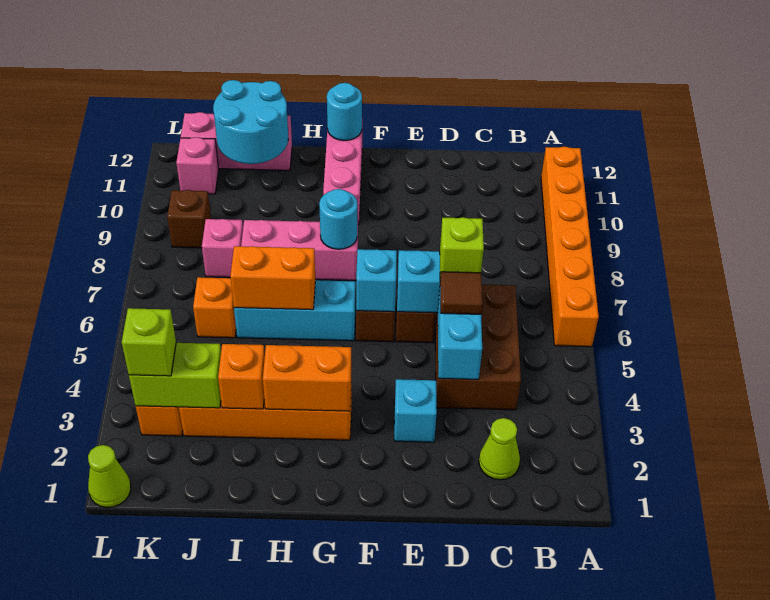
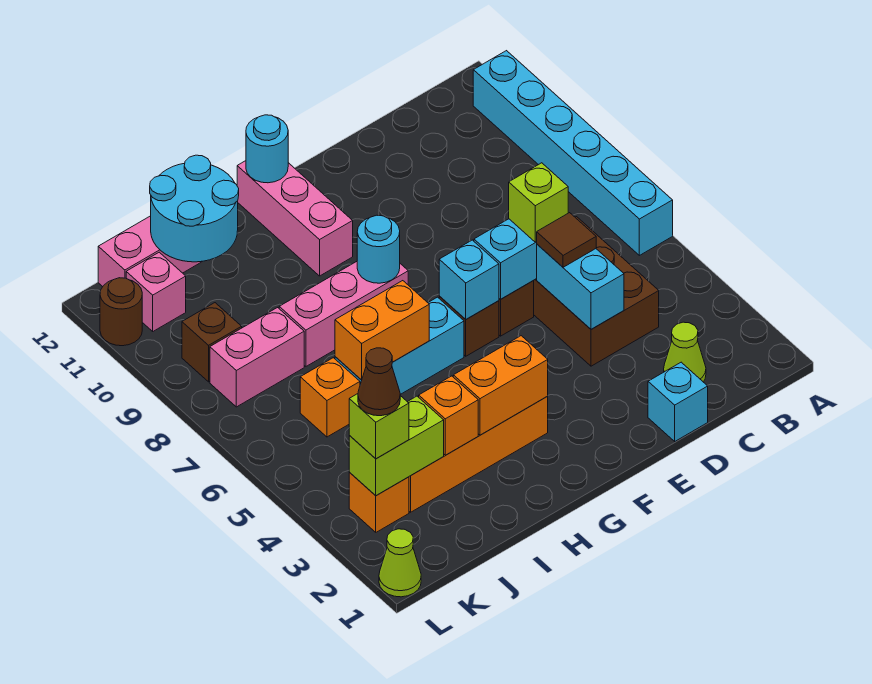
orange brick A6:A11 level 1 -> cyan brick A6:A11 level 1
cyan brick E3 level 1 -> cyan brick D1 level 1
pink brick J8 level 1 -> pink brick J8:K8 level 1
none -> brown cone K3 level 4
none -> brown round brick L11 level 1

